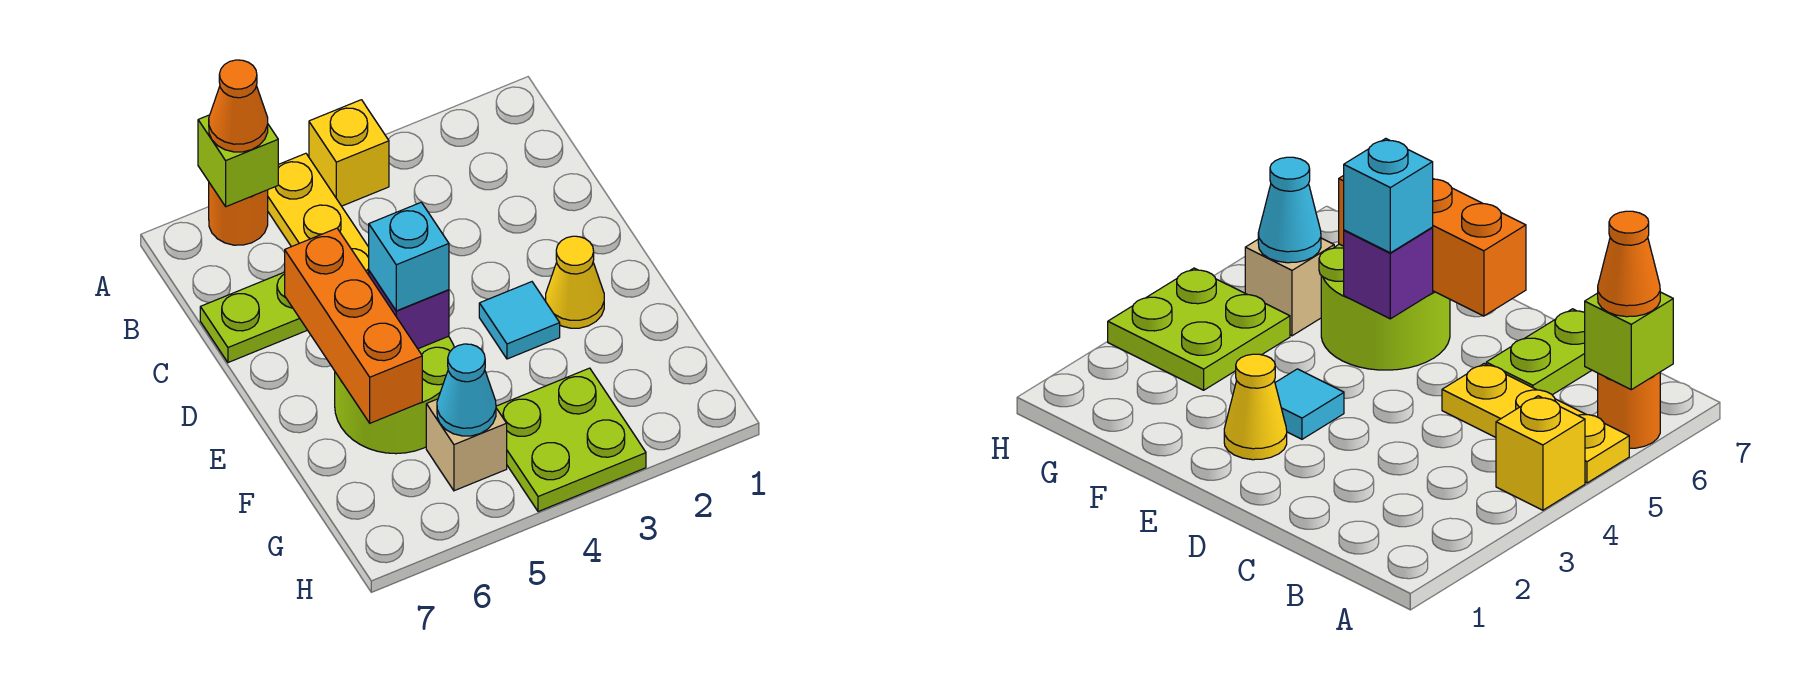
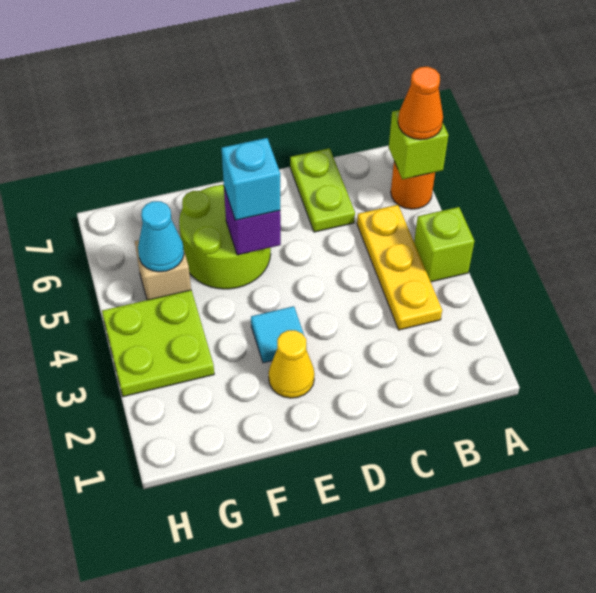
yellow brick A4 level 1 -> lime brick A4 level 1
yellow plate A5:C5 level 1 -> yellow plate B3:B5 level 1
orange brick D6:F6 level 2 -> none

